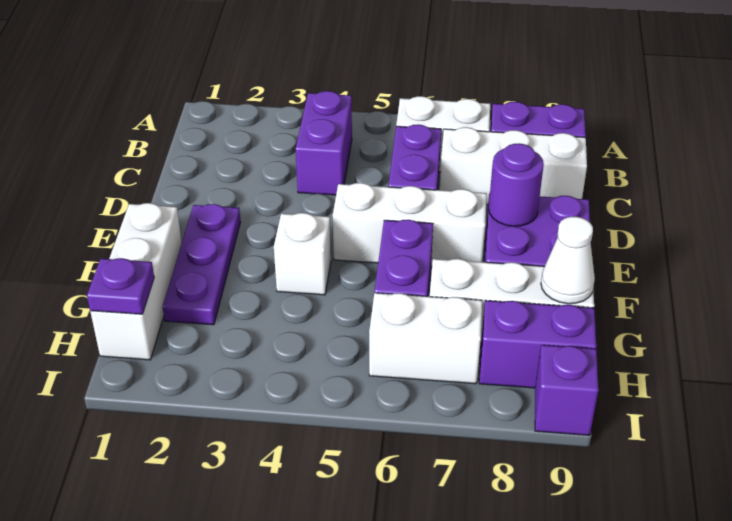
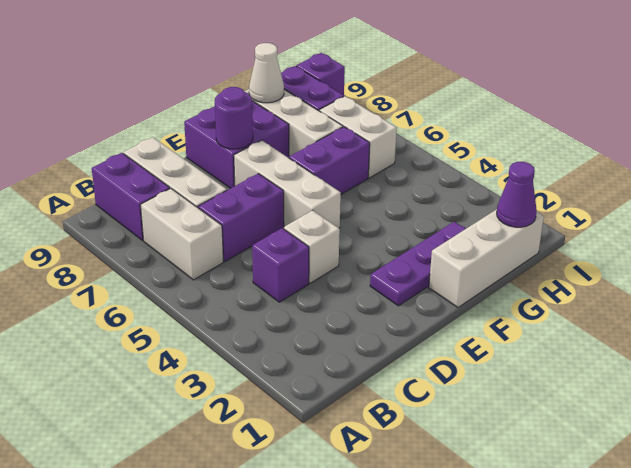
purple brick B4:C4 level 1 -> purple brick C4 level 1
white brick F4 level 1 -> white brick D4 level 1
purple plate H1 level 2 -> purple cone H1 level 2

